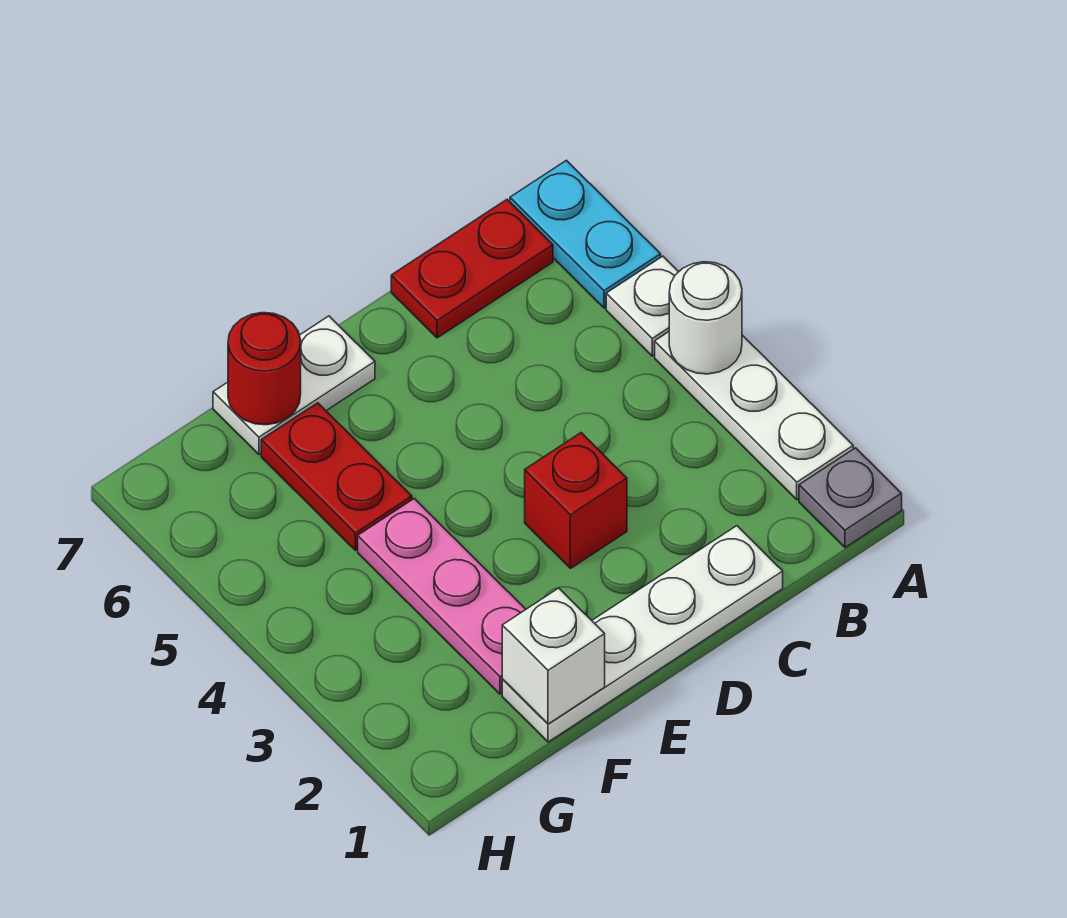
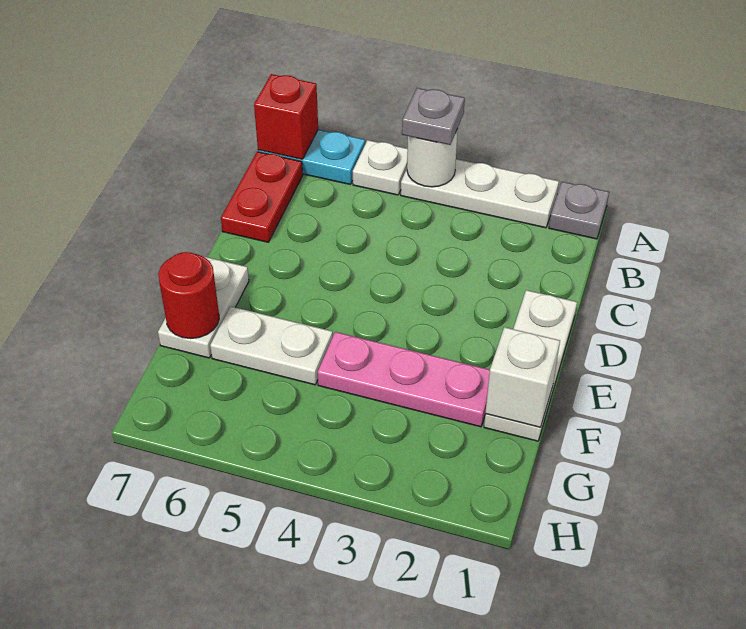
none -> grey plate A4 level 3
white plate C1:F1 level 1 -> white plate D1:F1 level 1
red brick D3 level 1 -> red brick A7 level 2
red plate F5:F6 level 1 -> white plate F5:F6 level 1

